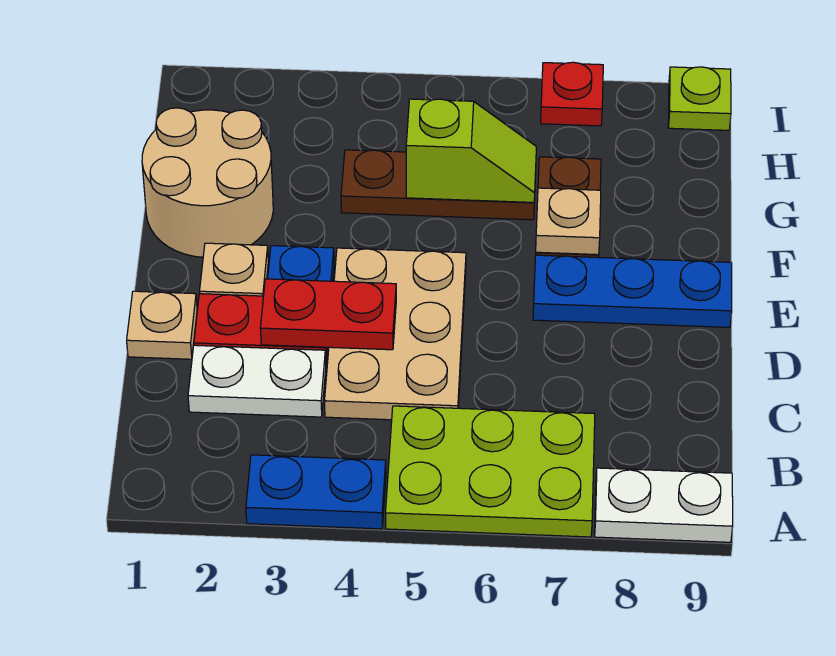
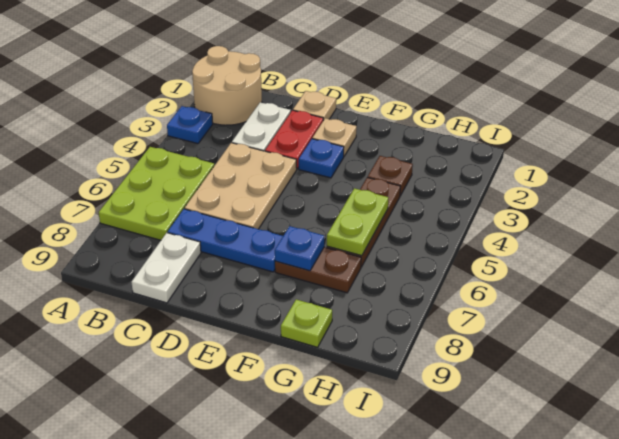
blue plate A3:A4 level 1 -> blue plate A3 level 1
white plate A8:A9 level 1 -> white plate C8:C9 level 1
tan plate C4:E5 level 1 -> tan plate C4:D6 level 1
red plate D3:D4 level 2 -> none
blue plate E7:E9 level 1 -> blue plate C7:E7 level 1
tan round brick F1:G2 level 1 -> tan round brick A1:B2 level 1
tan plate F7 level 2 -> blue plate F7 level 2
none -> brown plate G3 level 1
lime slope G5:G6 level 2 top 5 -> lime plate G5:G6 level 2
red plate I7 level 1 -> none
lime plate I9 level 1 -> lime plate G9 level 1

